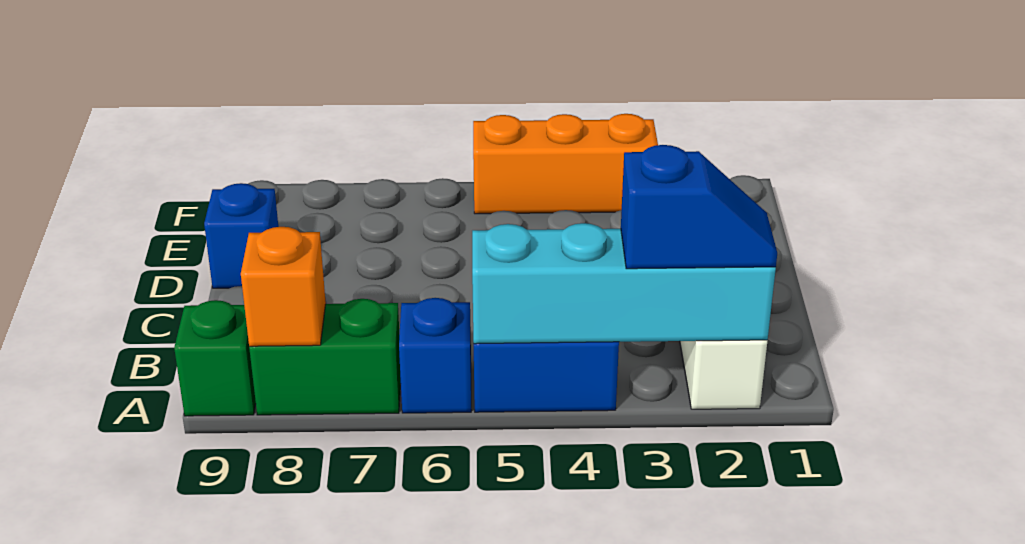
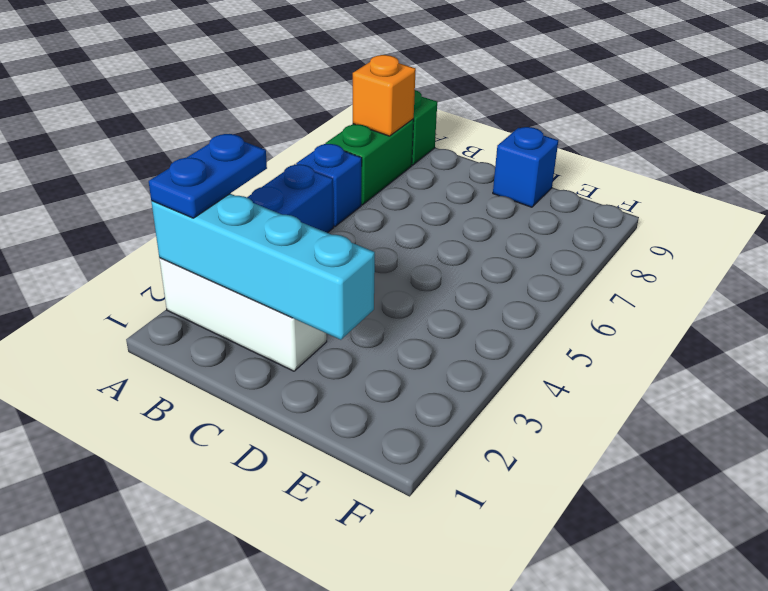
cyan brick A2:A5 level 2 -> cyan brick A2:D2 level 2
blue slope A2:A3 level 3 top 3 -> blue plate A2:A3 level 3
orange brick F3:F5 level 1 -> none

